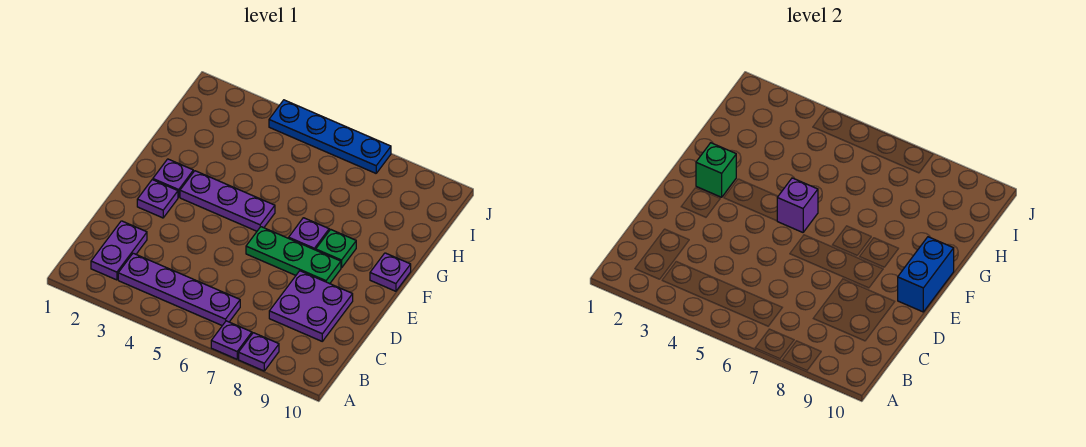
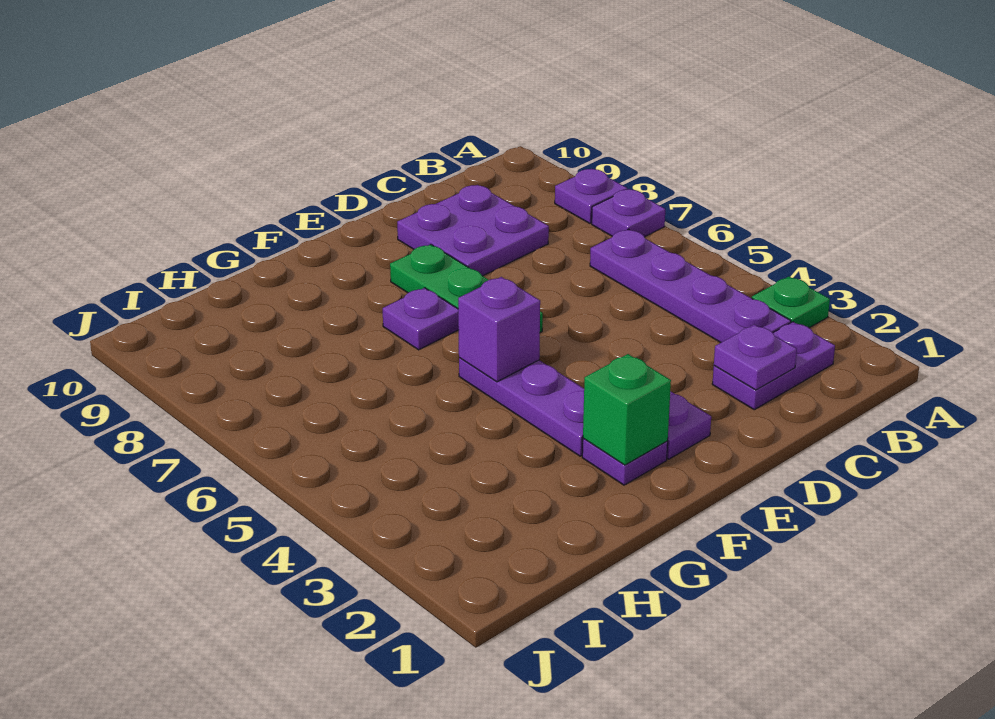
blue brick E10:F10 level 2 -> none
green plate F8 level 1 -> green plate A3 level 1
purple plate F10 level 1 -> purple plate C2 level 2
blue plate J4:J7 level 1 -> none

